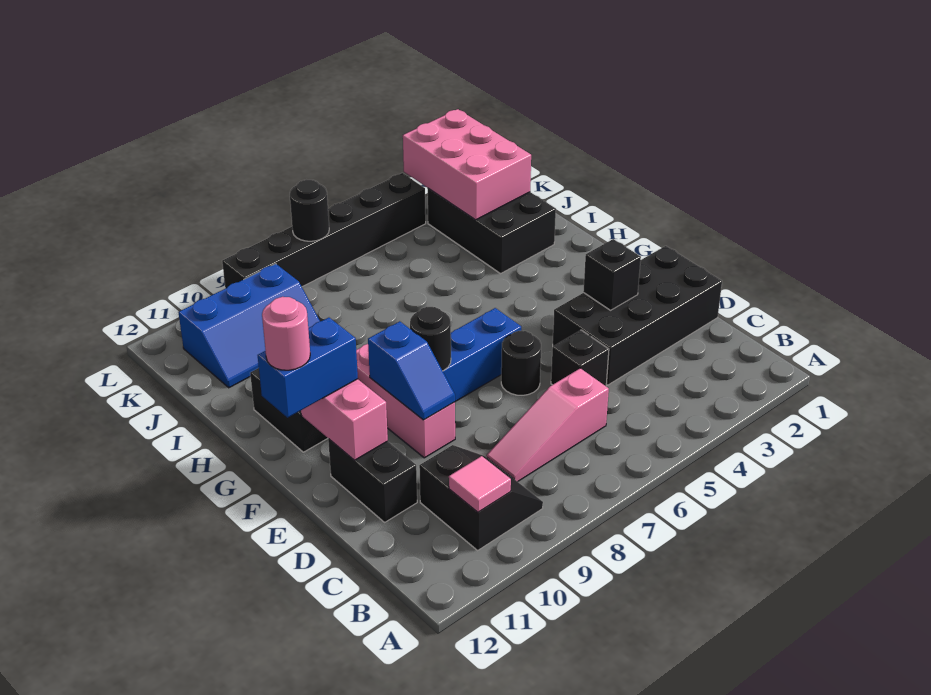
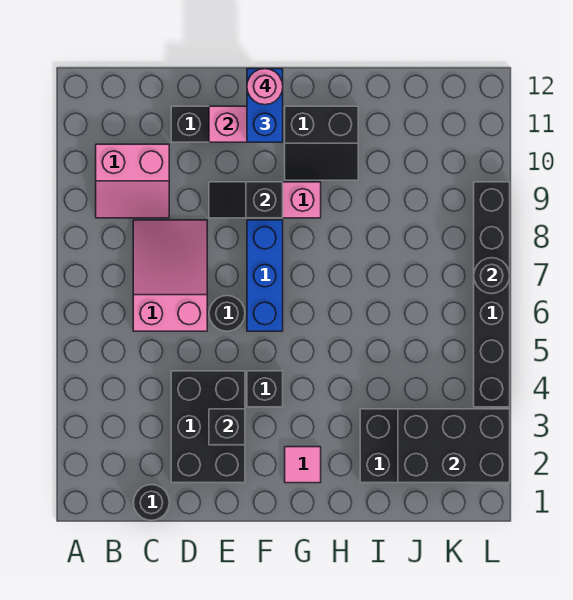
black slope B9:C10 level 1 top 10 -> pink slope B9:C10 level 1 top 10
pink tile B10 level 2 -> pink tile G2 level 1
pink slope C6:C8 level 1 top 6 -> pink slope C6:D8 level 1 top 6
black brick D1:E4 level 1 -> black brick D2:E4 level 1
black brick D5 level 1 -> black brick F4 level 1
blue slope E9:F9 level 2 top F -> black slope E9:F9 level 2 top F
black round brick F8 level 2 -> black round brick C1 level 1
pink brick J2:L3 level 2 -> black brick J2:L3 level 2
blue slope J9:K11 level 1 top K -> none

